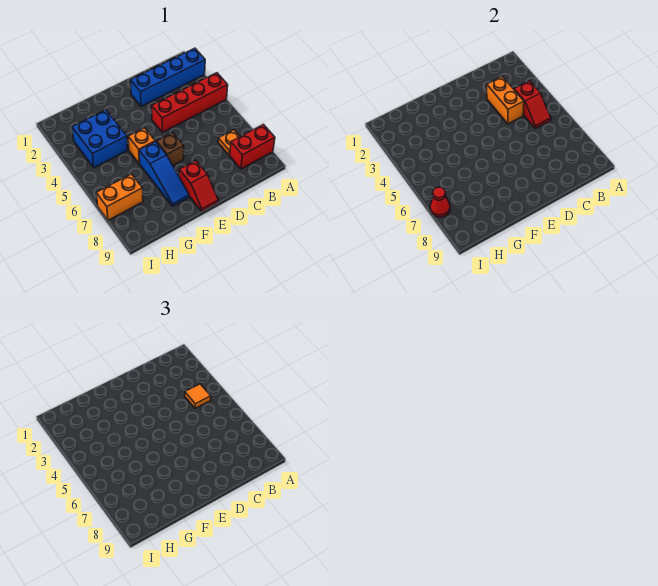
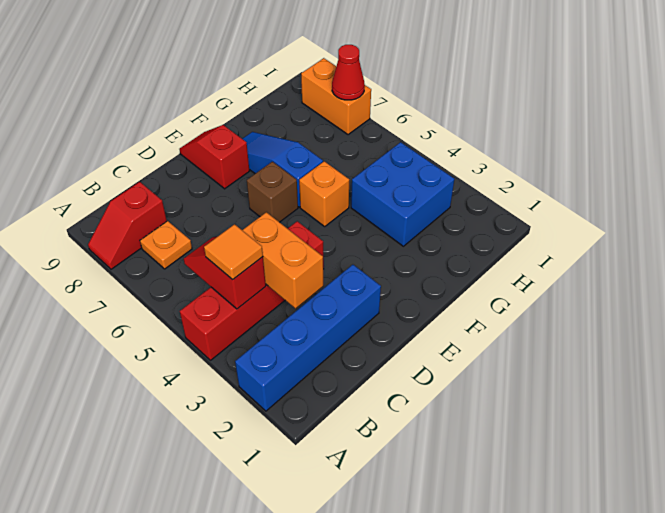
red brick A8:B8 level 1 -> red slope A8:B8 level 1 top B
orange brick H7:I7 level 1 -> orange brick I7:I8 level 1

